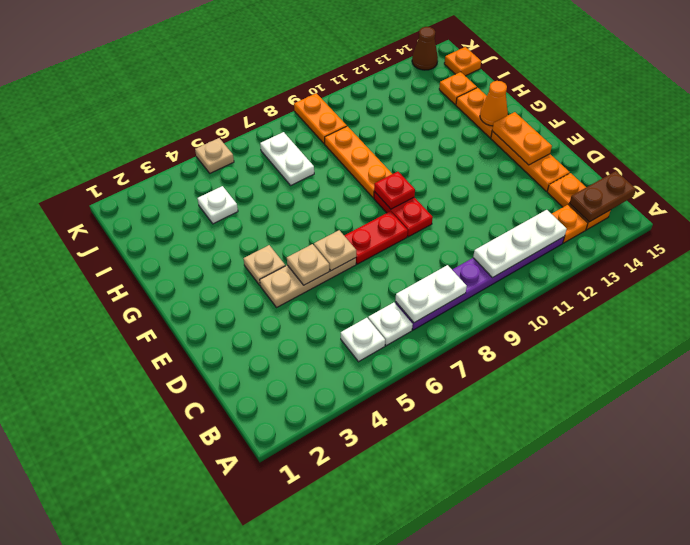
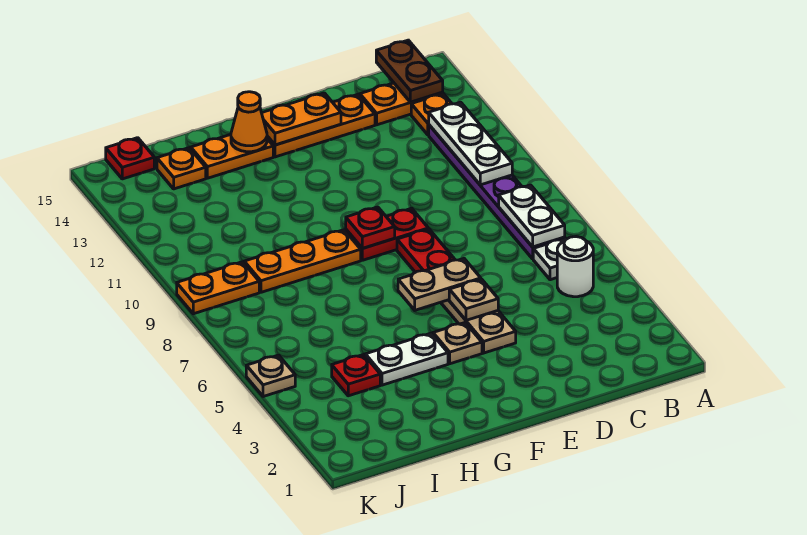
white plate B5 level 1 -> white round brick B5 level 1
tan plate E6 level 2 -> tan plate E6:F6 level 2
white plate I4 level 1 -> red plate I4 level 1
white plate I7:J7 level 1 -> white plate G4:H4 level 1
orange plate J15 level 1 -> red plate J15 level 1
brown cone K14 level 1 -> none

